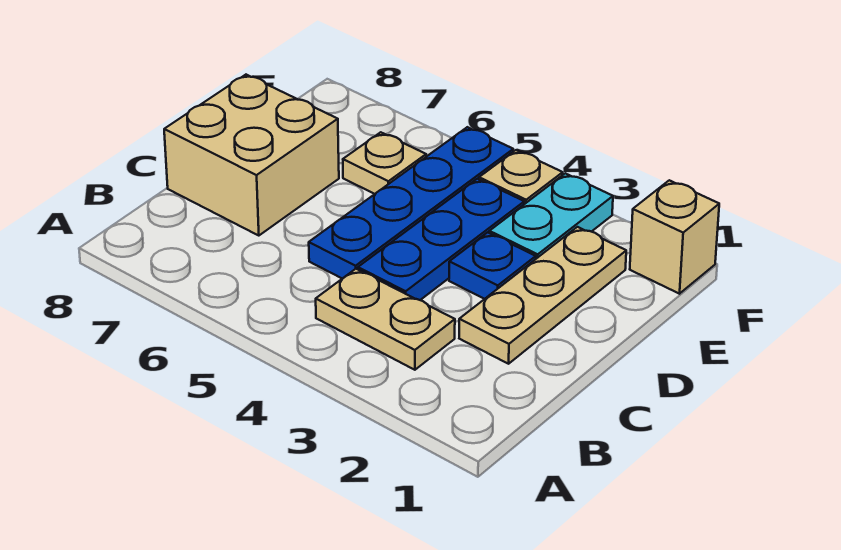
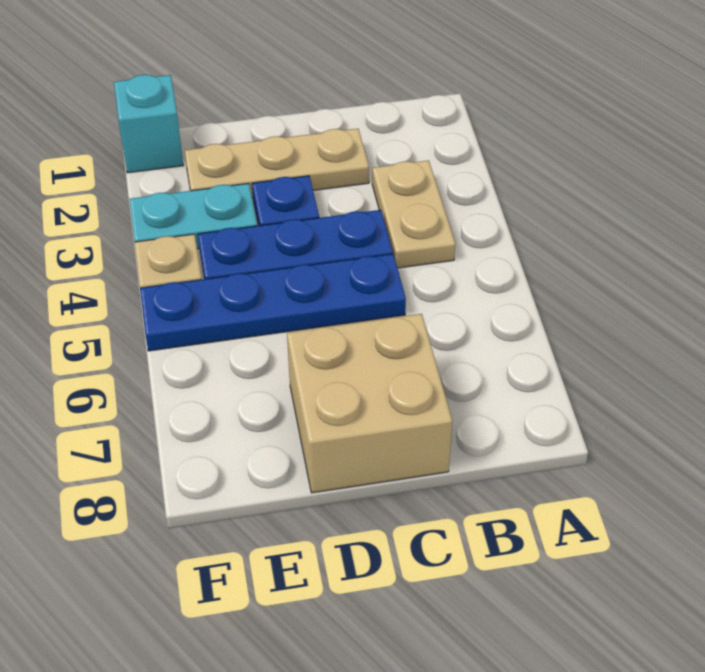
tan plate E6 level 1 -> none
tan brick F1 level 1 -> cyan brick F1 level 1

